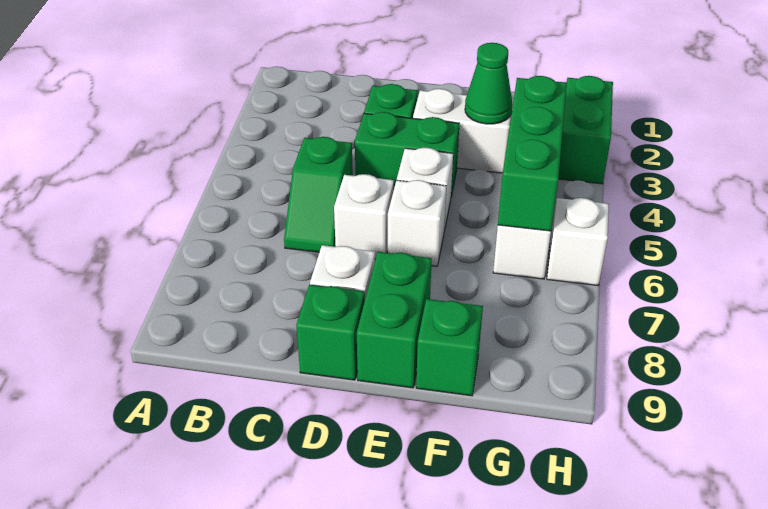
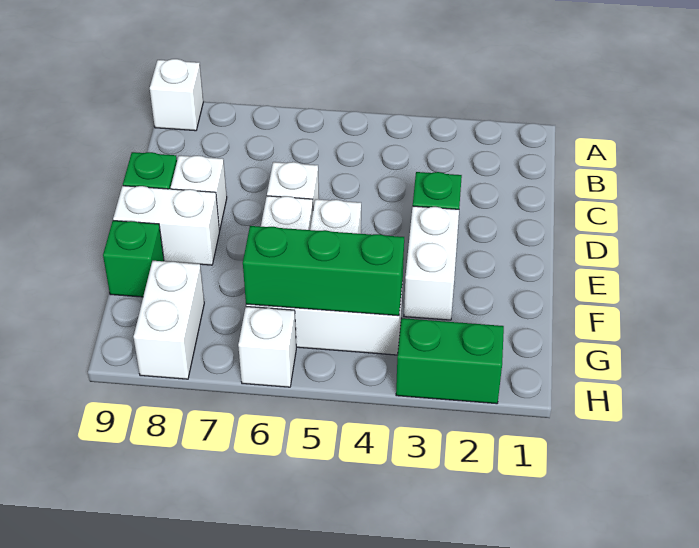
none -> white brick A9 level 1
green slope C5:C6 level 1 top 5 -> none
green brick D4:E4 level 1 -> none
green brick E8:E9 level 1 -> white brick E8:E9 level 1
green cone F3 level 2 -> none
none -> white brick G8:H8 level 1

